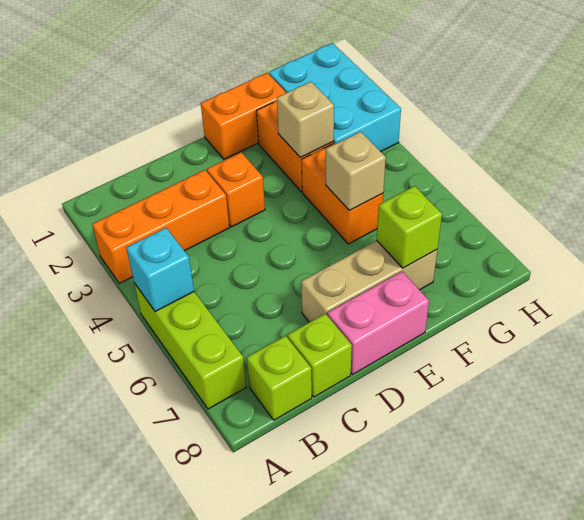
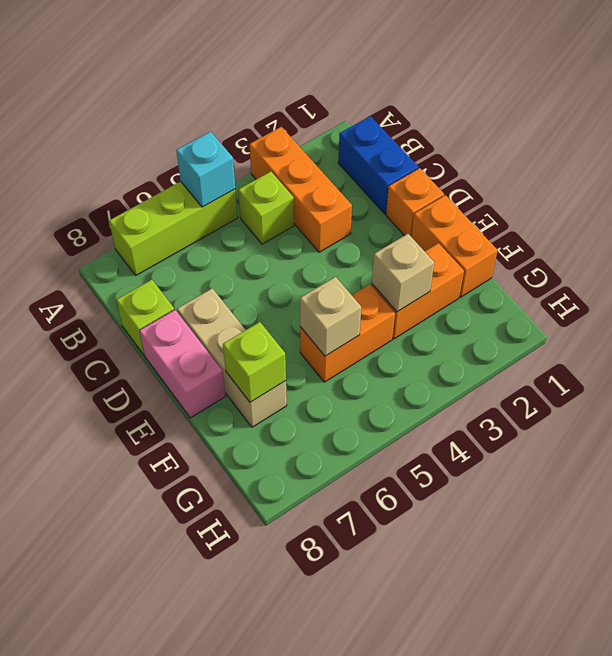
none -> blue brick B1:C1 level 1
lime brick B8 level 1 -> lime brick B4 level 1
orange brick D3 level 1 -> orange brick D1 level 1
cyan brick G1:H3 level 1 -> none

